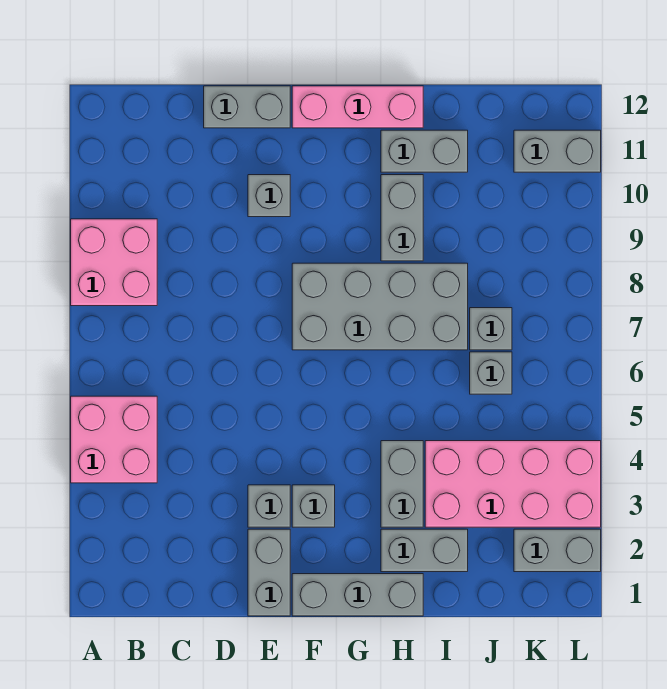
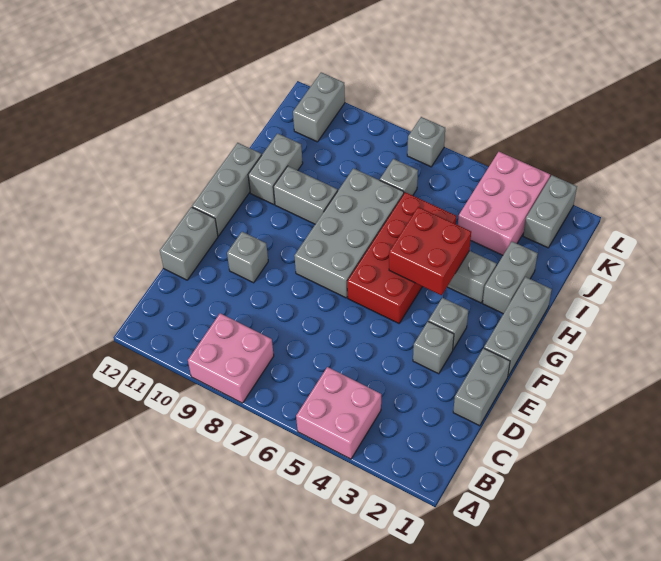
grey brick E1:E2 level 1 -> grey brick D1:E1 level 1
none -> red brick F5:I6 level 1
pink brick F12:H12 level 1 -> grey brick F12:H12 level 1
none -> red brick G4:H5 level 2
pink brick I3:L4 level 1 -> pink brick J3:L4 level 1
grey brick J6 level 1 -> grey brick L7 level 1

